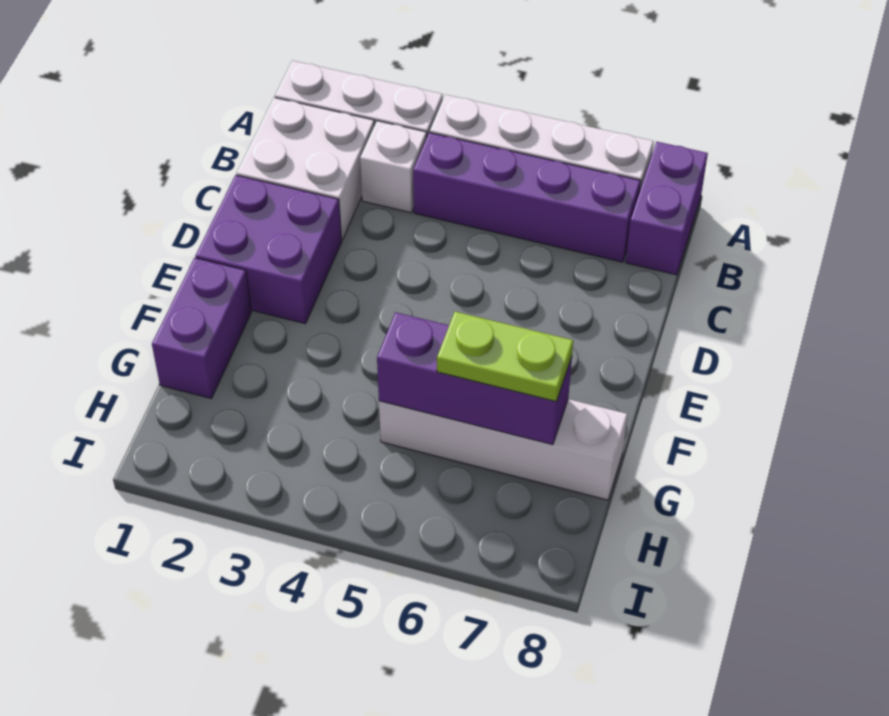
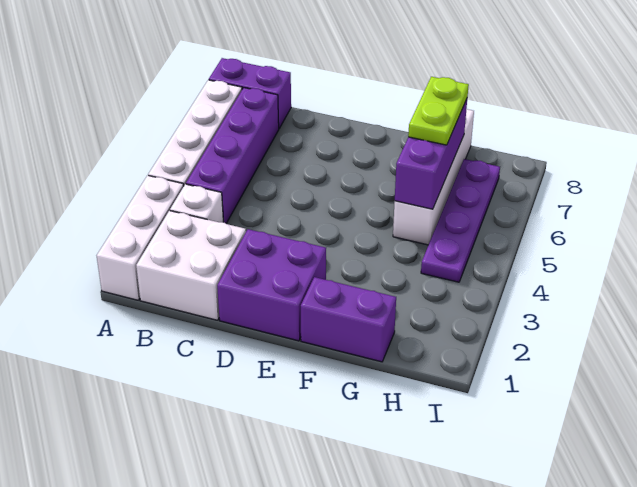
none -> purple plate H4:H7 level 1

